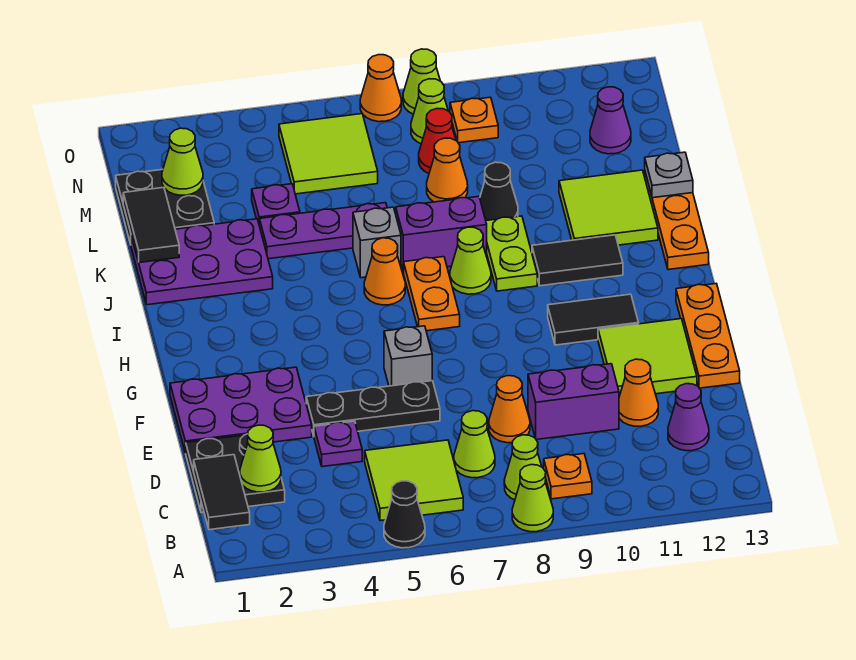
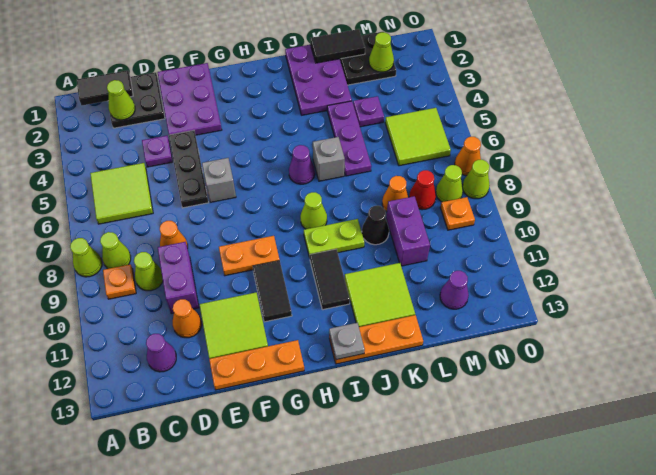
black cone A5 level 1 -> none
lime cone C7 level 1 -> lime cone C9 level 1
orange plate H7:I7 level 1 -> orange plate F9:G9 level 1
orange cone I6 level 1 -> purple cone I6 level 1
purple brick J7:J8 level 1 -> purple brick L9:L10 level 1
grey plate K13 level 2 -> grey plate I13 level 2

